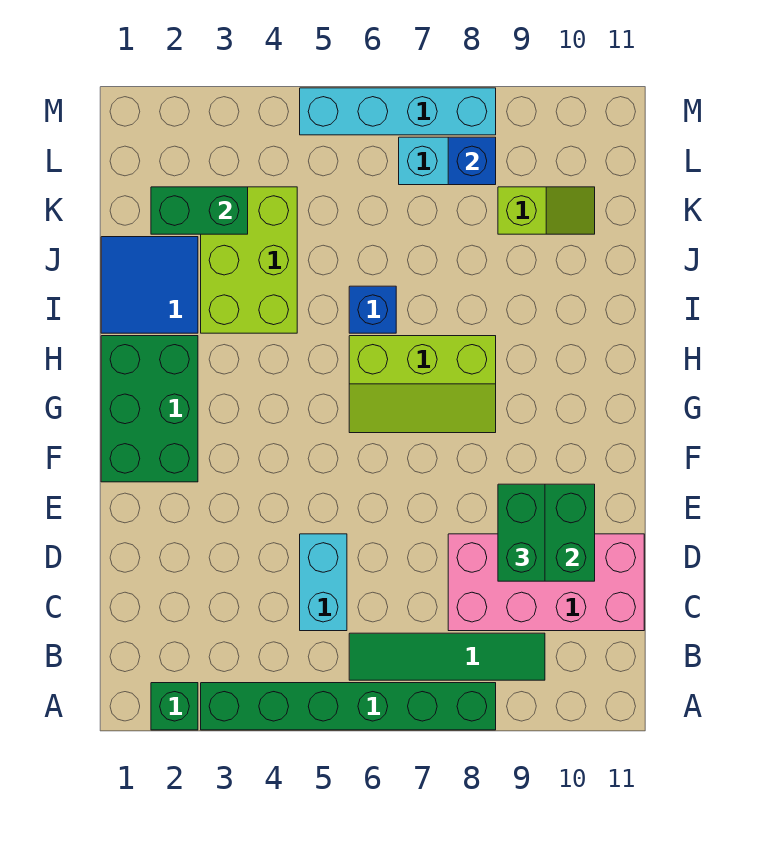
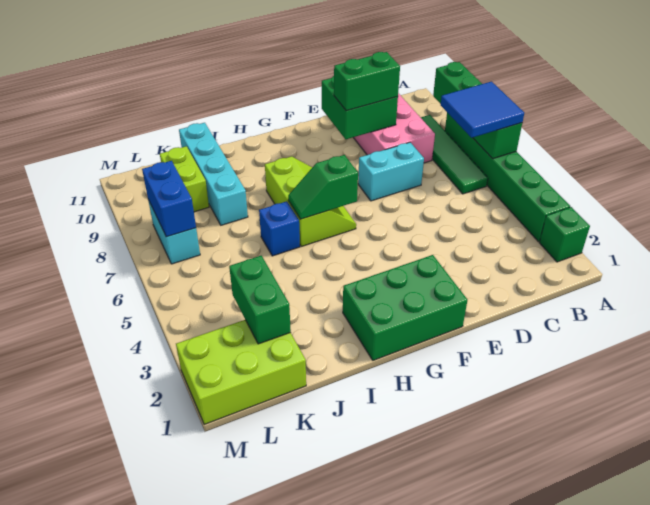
none -> green brick A6:A9 level 2
cyan brick C5:D5 level 1 -> cyan brick D7:E7 level 1
none -> green slope G6:H6 level 2 top G
blue tile I1:J2 level 1 -> blue tile A6:B7 level 3
lime brick I3:K4 level 1 -> lime brick K1:M2 level 1
lime slope K9:K10 level 1 top 9 -> lime brick K9:K10 level 1
blue brick L8 level 2 -> blue brick L7:L8 level 2
cyan brick M5:M8 level 1 -> cyan brick J8:J11 level 1

